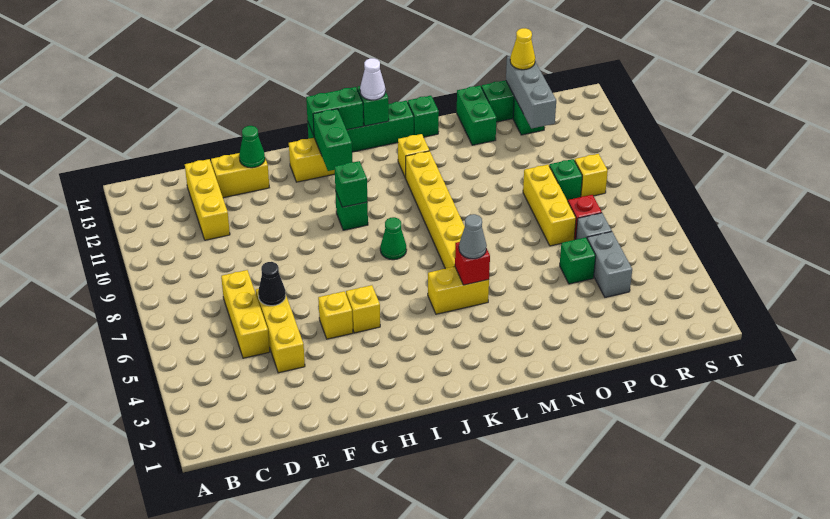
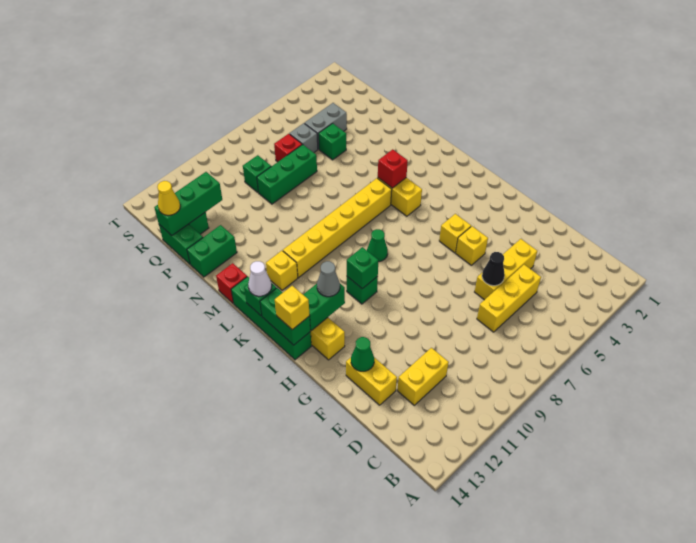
yellow brick D11:D13 level 1 -> yellow brick D11:D12 level 1
grey cone L5 level 3 -> grey cone I12 level 3
green brick M14 level 1 -> red brick M14 level 1
yellow brick P7:P9 level 1 -> green brick P7:P9 level 1
grey brick Q12:Q14 level 2 -> green brick Q12:Q14 level 2
yellow brick R9 level 1 -> yellow brick I14 level 3

